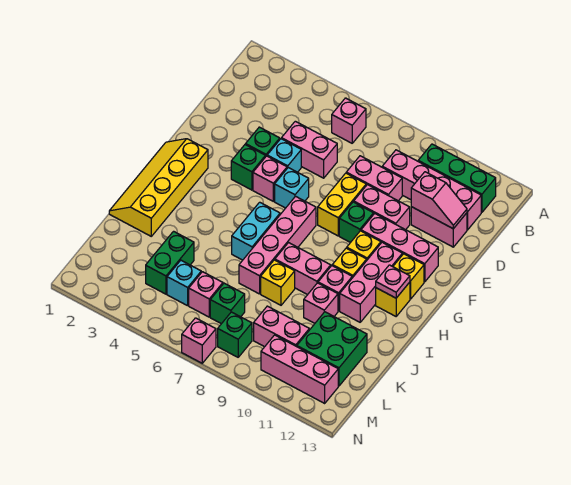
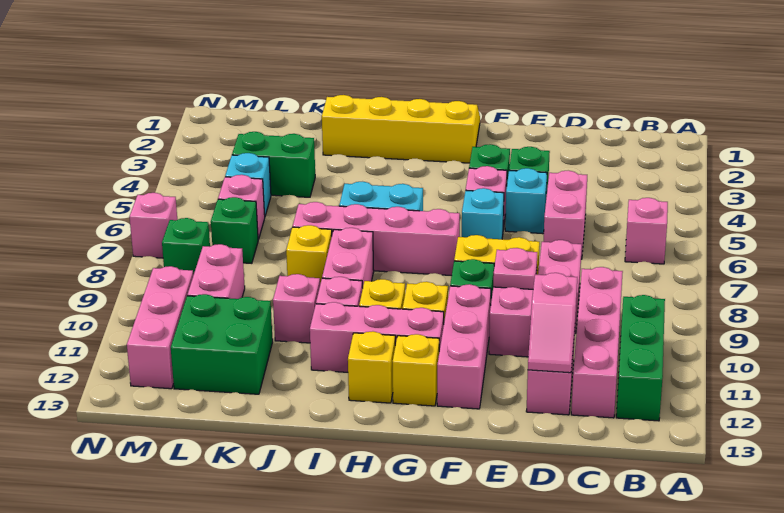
pink plate H12 level 2 -> pink plate E9 level 2

